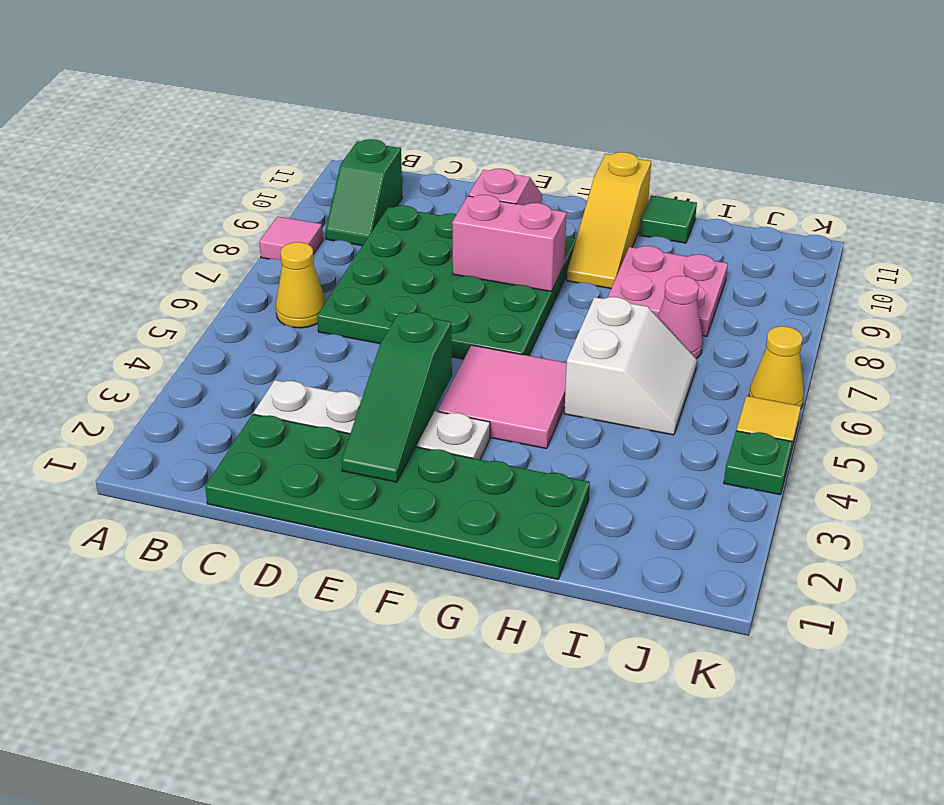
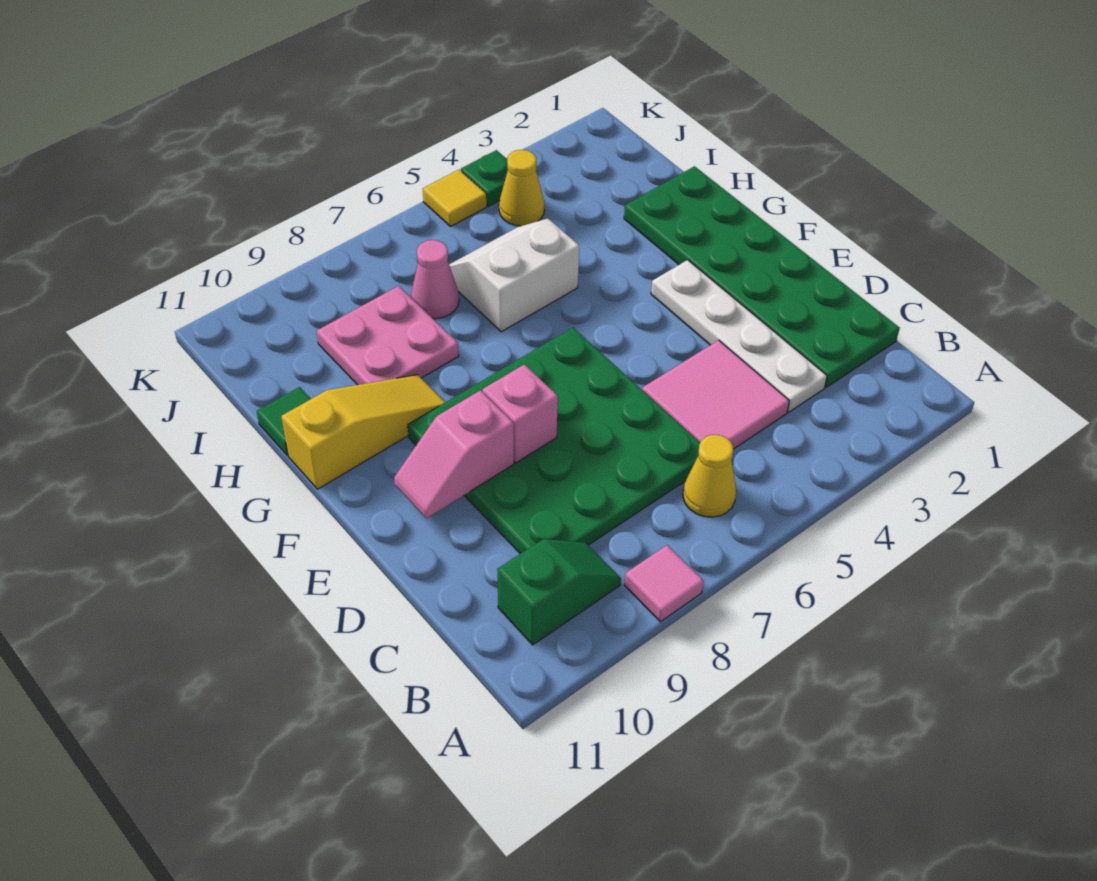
green slope E2:E4 level 2 top 4 -> none
pink brick E8:F8 level 2 -> pink brick E8 level 2
pink tile F4:G5 level 1 -> pink tile C4:D5 level 1
yellow cone K6 level 1 -> yellow cone J4 level 1

